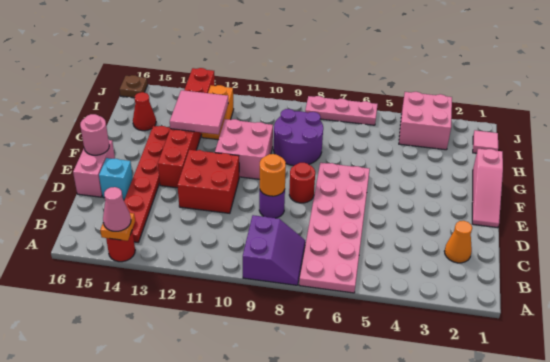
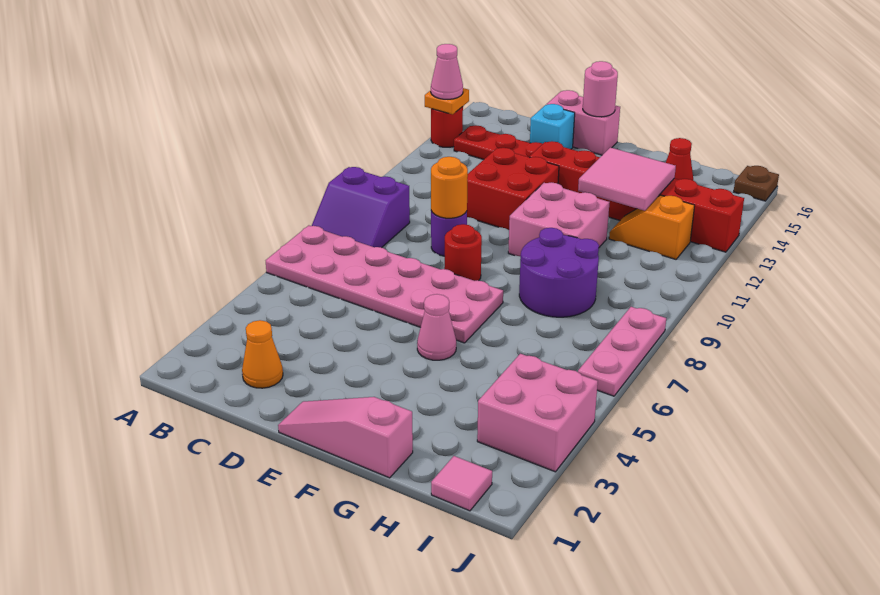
none -> pink cone F5 level 1

